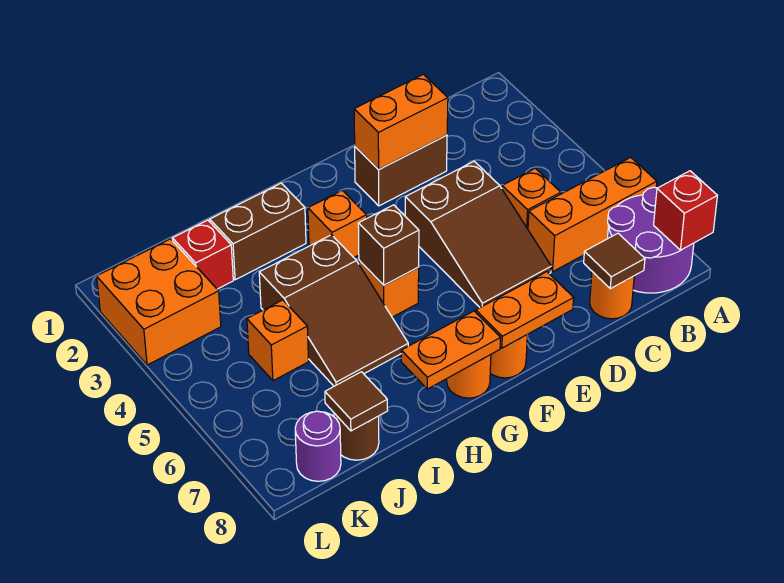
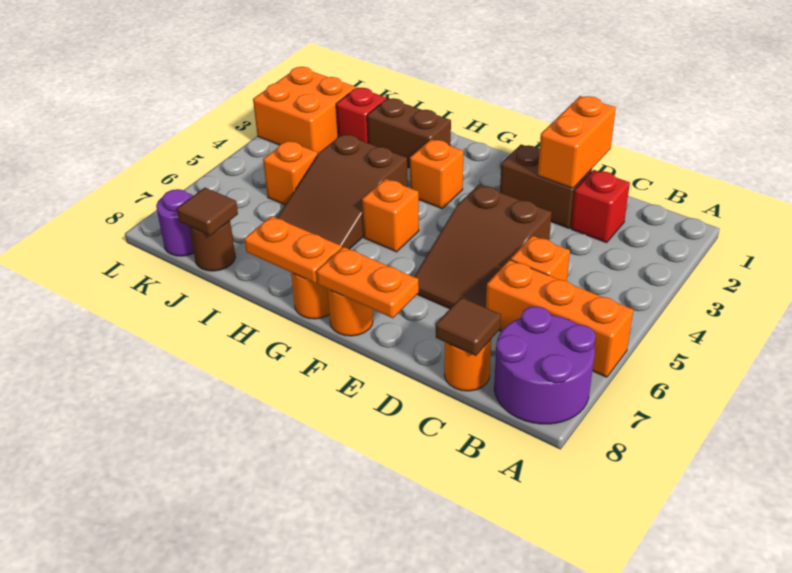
red brick A8 level 2 -> red brick C2 level 1
orange brick D2:E2 level 2 -> orange brick D1:D2 level 2
brown brick G5 level 2 -> none

